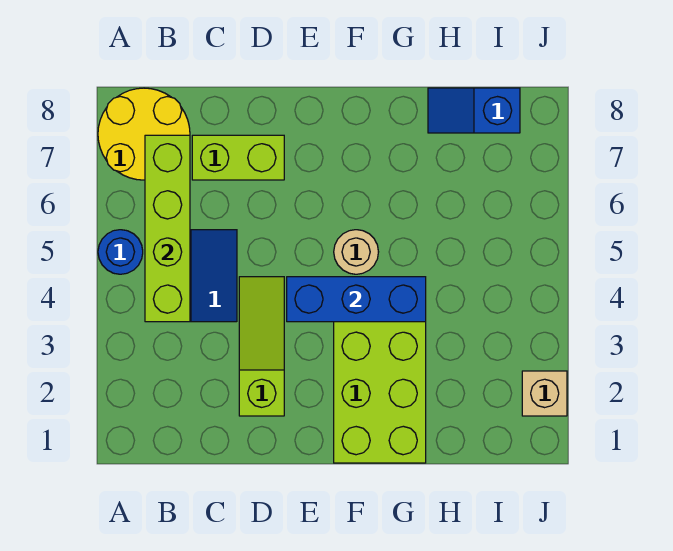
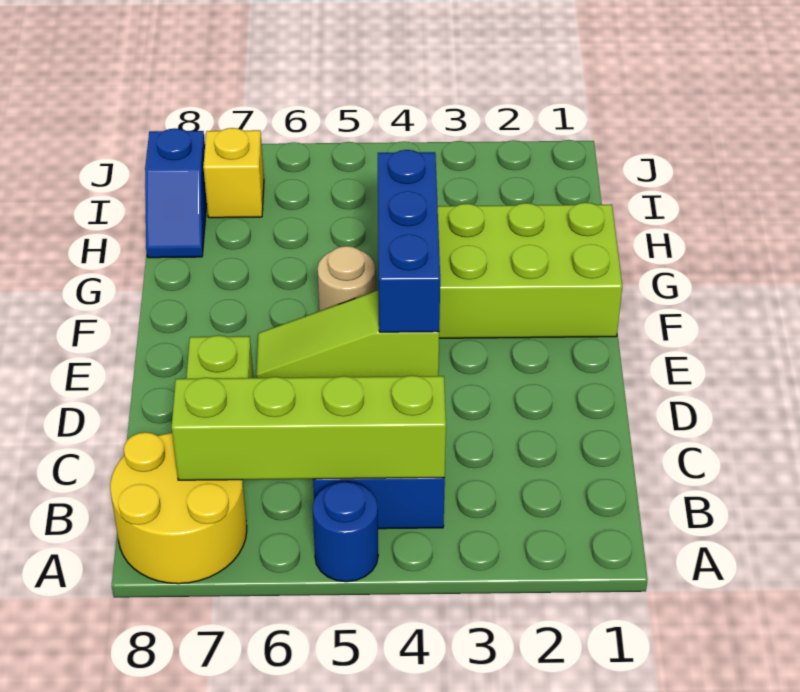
lime slope D2:D4 level 1 top 2 -> lime slope E4:E6 level 1 top 4
none -> yellow brick I7 level 1
tan brick J2 level 1 -> none

